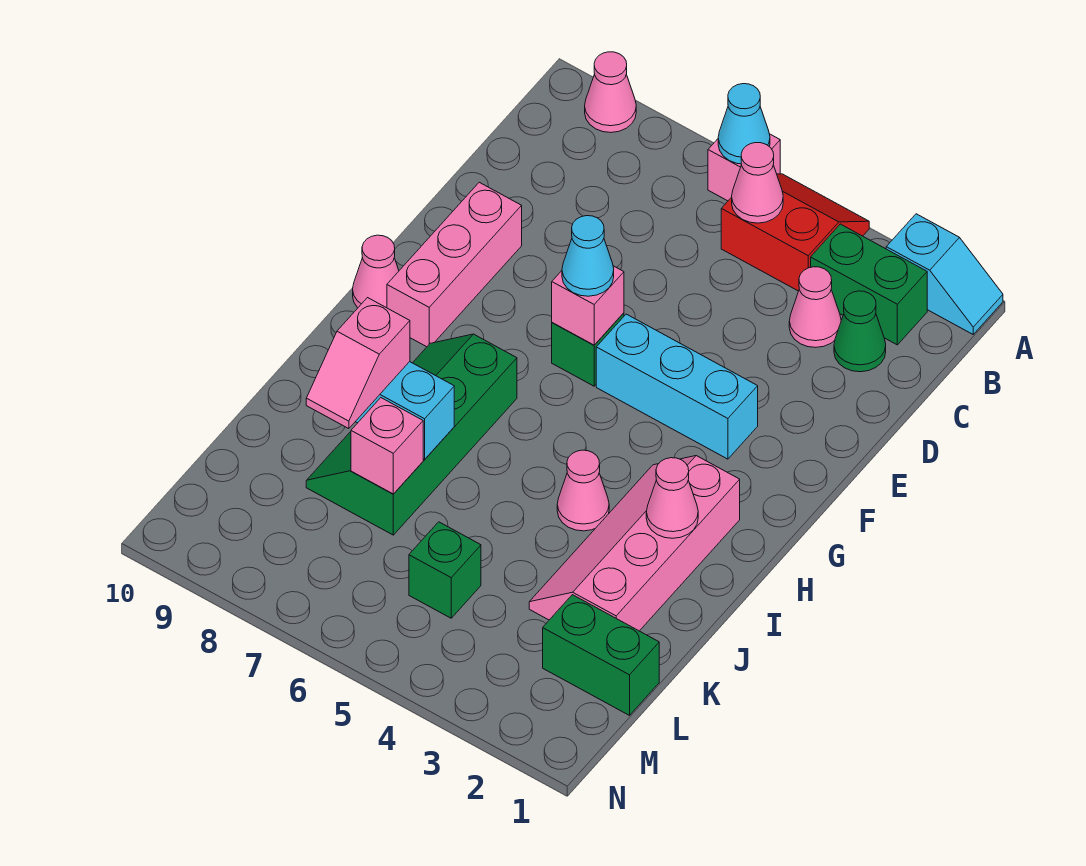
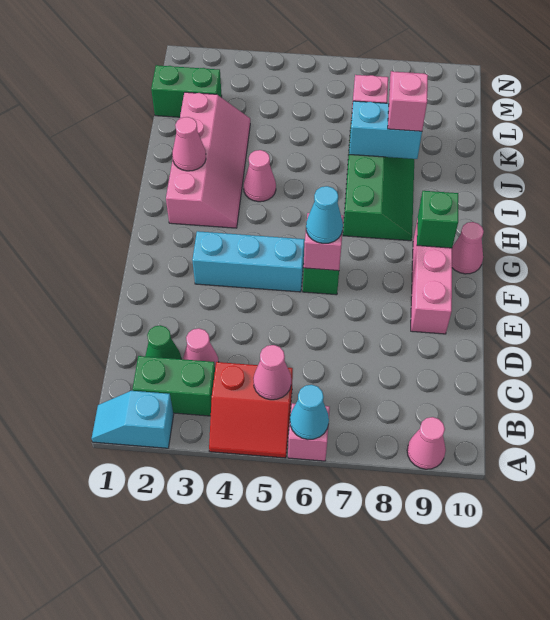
green brick L5 level 1 -> green brick G9 level 2

